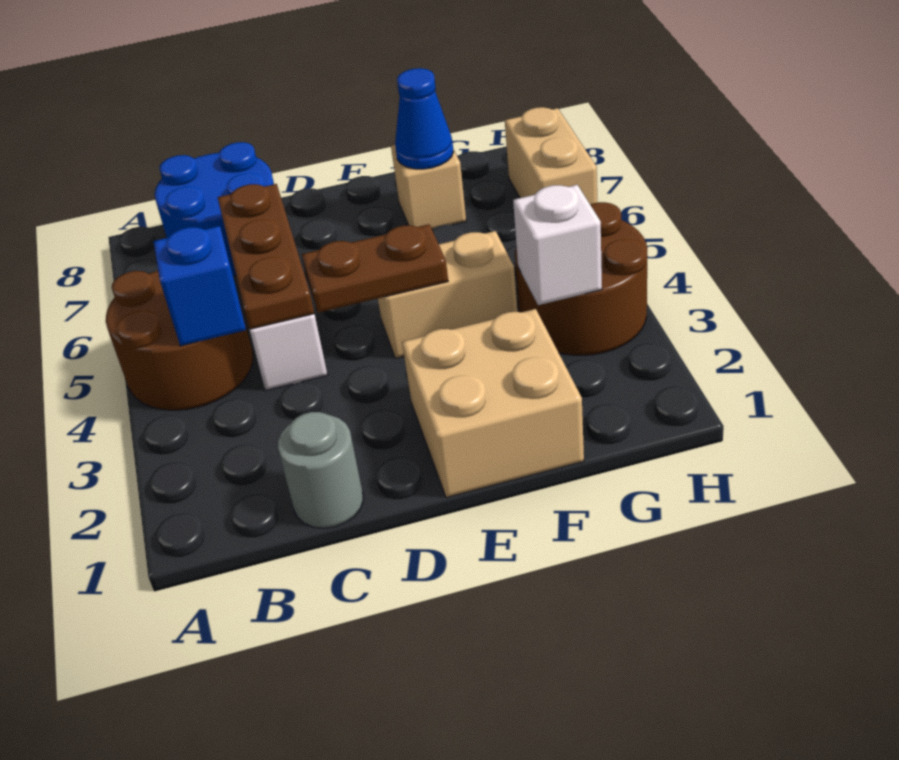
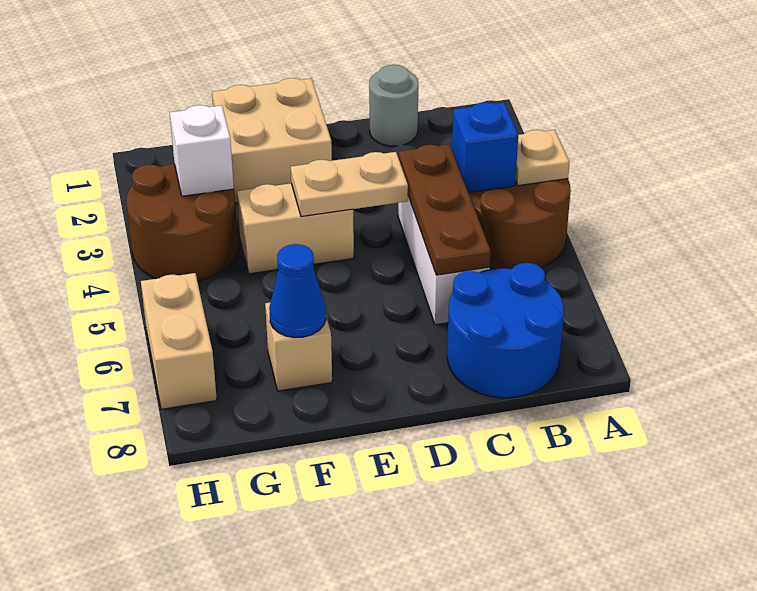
none -> tan plate A4 level 2
brown plate D4:E4 level 2 -> tan plate D4:E4 level 2

